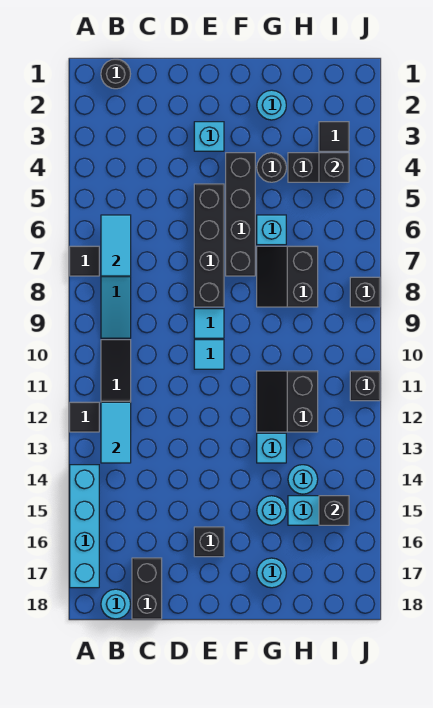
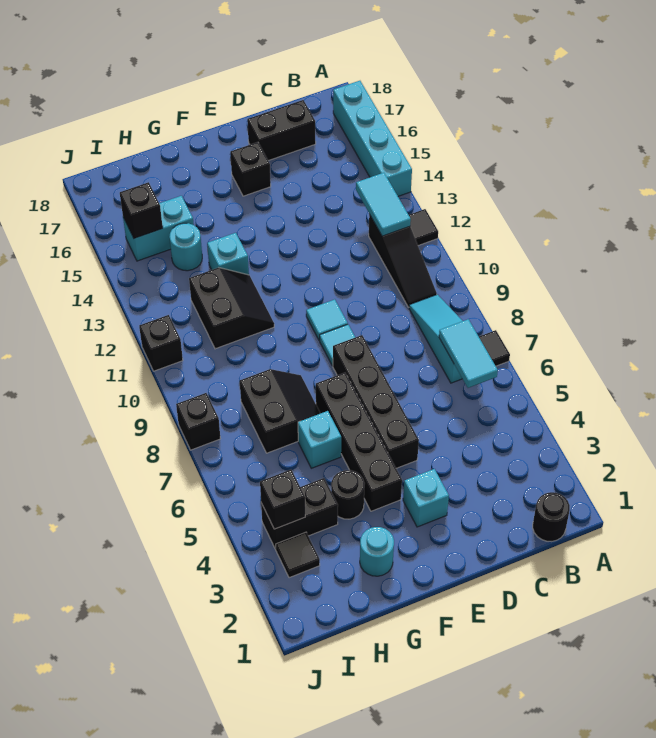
cyan round brick B18 level 1 -> none
black brick C17:C18 level 1 -> black brick C17:D17 level 1
cyan round brick G15 level 1 -> none
cyan round brick G17 level 1 -> none

